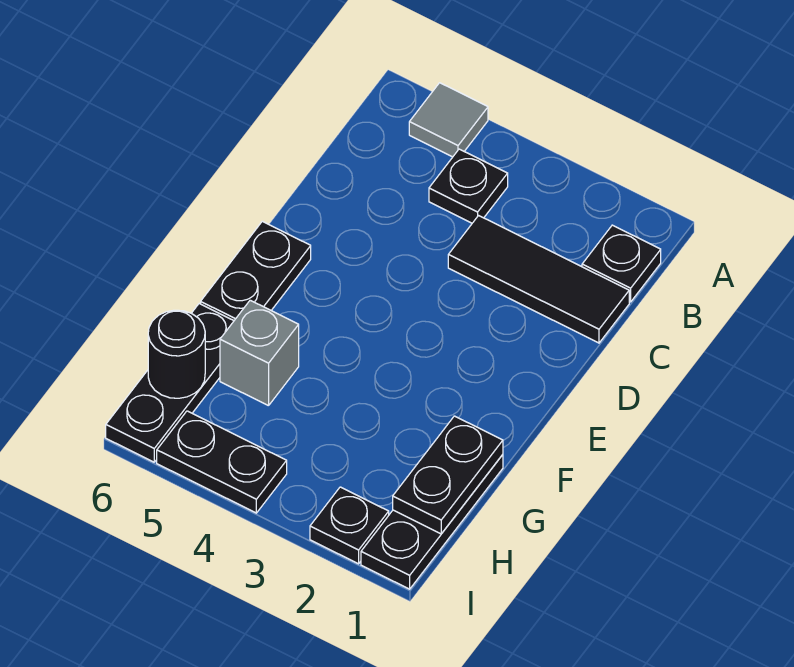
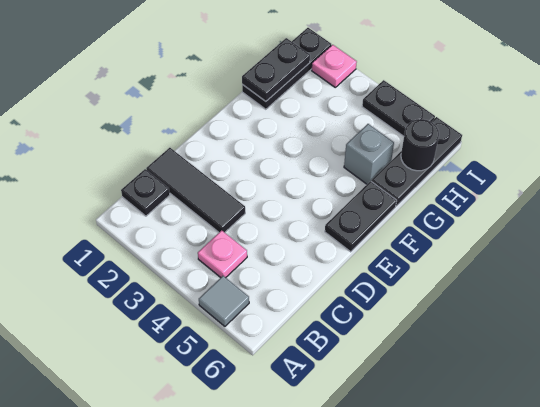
black plate B4 level 1 -> pink plate B4 level 1
black plate I2 level 1 -> pink plate I2 level 1

